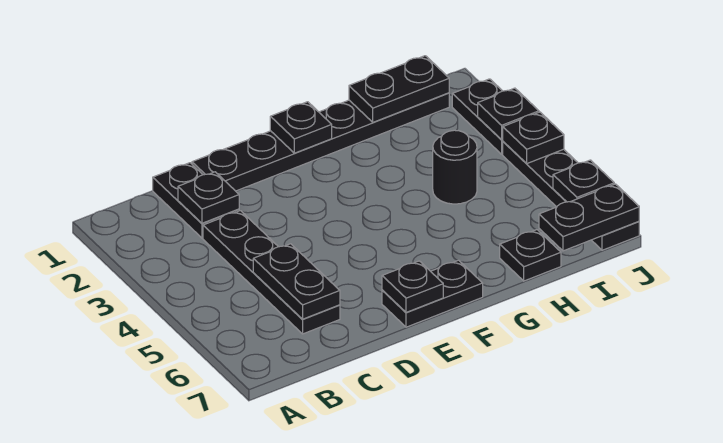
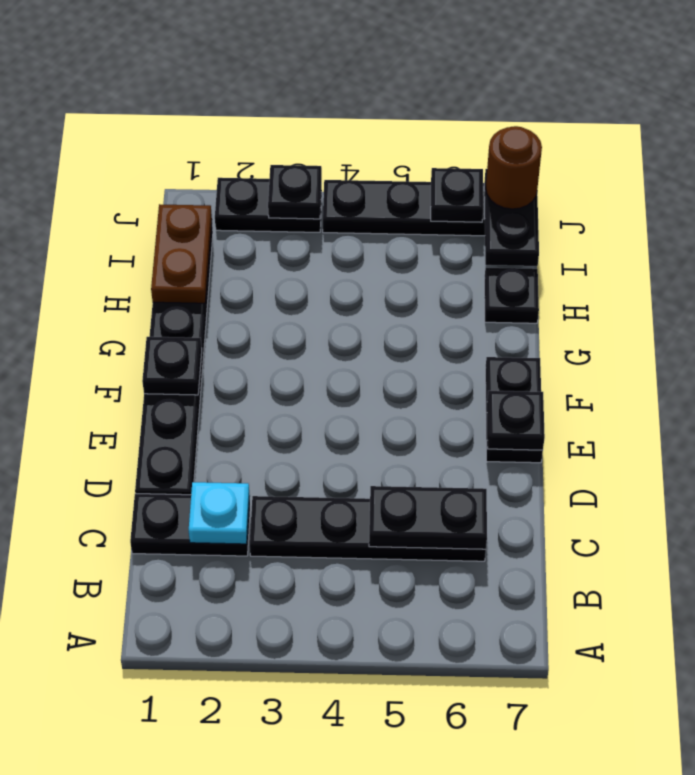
black plate C2 level 2 -> cyan plate C2 level 2
black plate H1:I1 level 2 -> brown plate H1:I1 level 2
black round brick H4 level 1 -> none
black plate J4 level 2 -> none
none -> brown round brick J7 level 3

